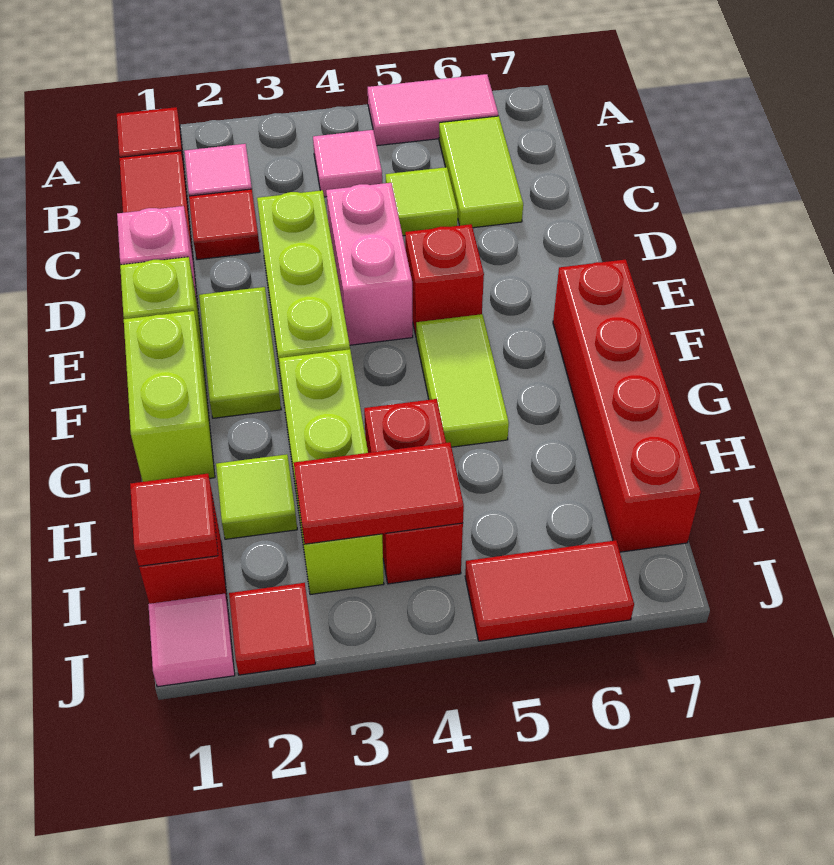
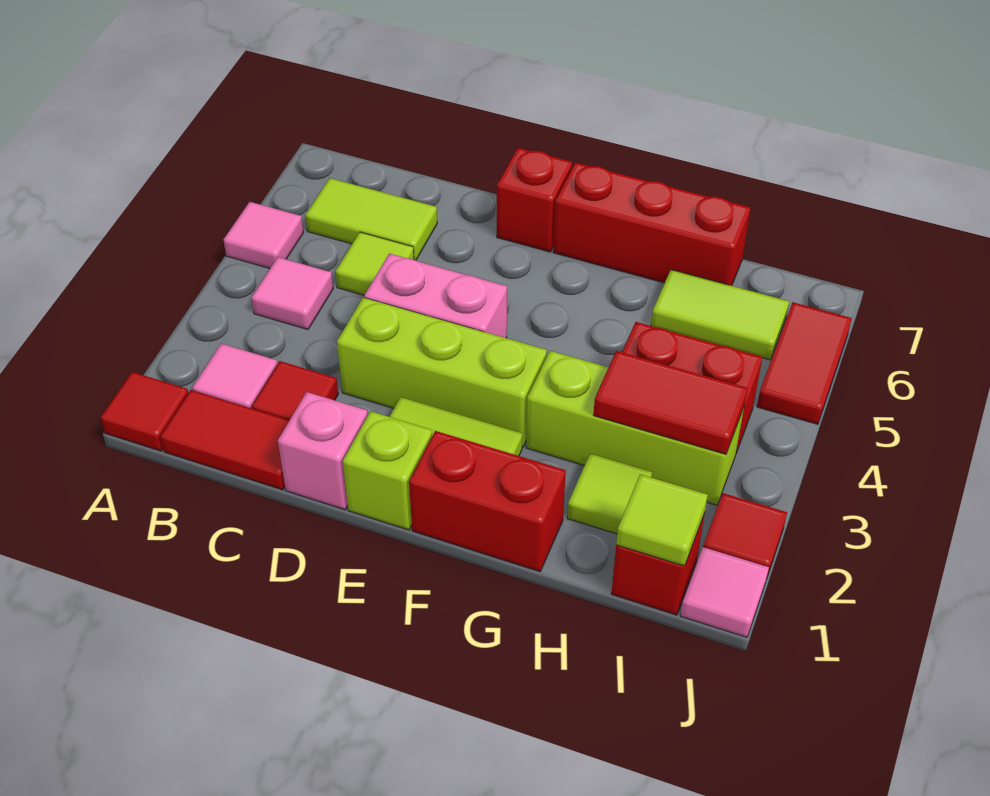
pink tile A5:A6 level 1 -> pink tile A5 level 1
red brick E5 level 1 -> red brick E7 level 1
lime brick F1:G1 level 1 -> red brick F1:G1 level 1
lime tile F5:G5 level 1 -> lime tile H6:I6 level 1
red brick F7:I7 level 1 -> red brick F7:H7 level 1
red tile I1 level 2 -> lime tile I1 level 2
red tile I3:I4 level 2 -> red tile H3:I3 level 2

